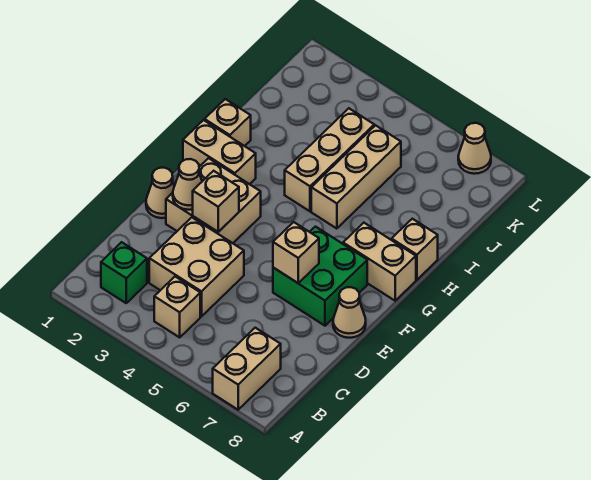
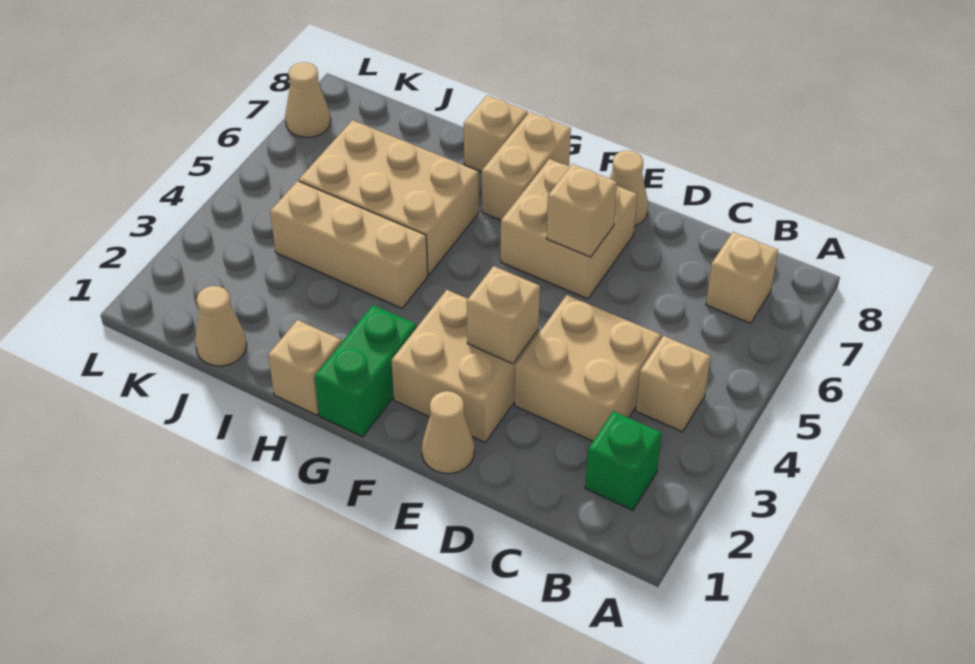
tan brick A7:B7 level 1 -> tan brick B7 level 1
tan cone E2 level 2 -> tan cone J1 level 1
green brick E6:F7 level 1 -> tan brick E6:F7 level 1
tan brick G1:G2 level 1 -> green brick G1:G2 level 1
tan brick H5:J5 level 1 -> tan brick H5:J6 level 1

